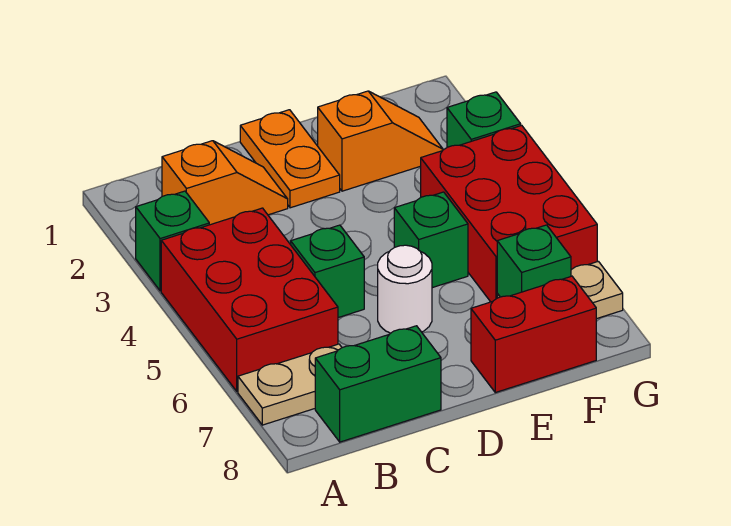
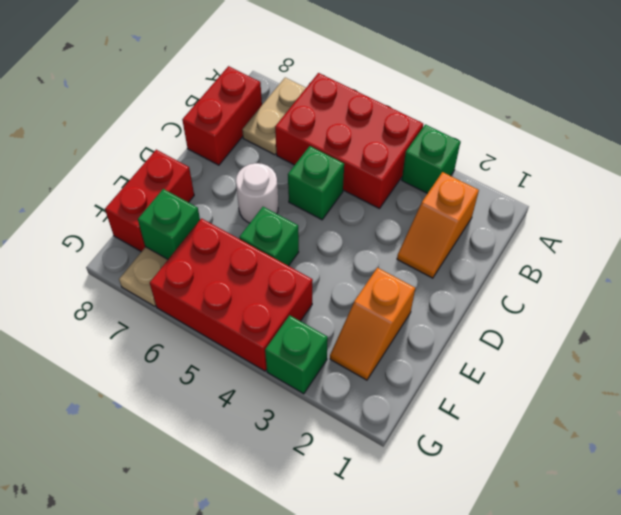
green brick B8:C8 level 1 -> red brick B8:C8 level 1
orange plate D1:D2 level 1 -> none

